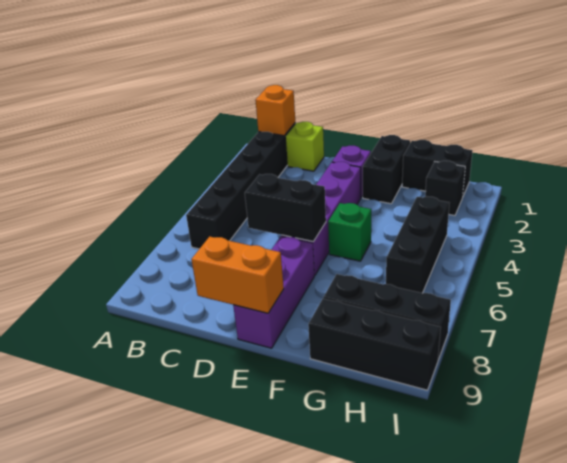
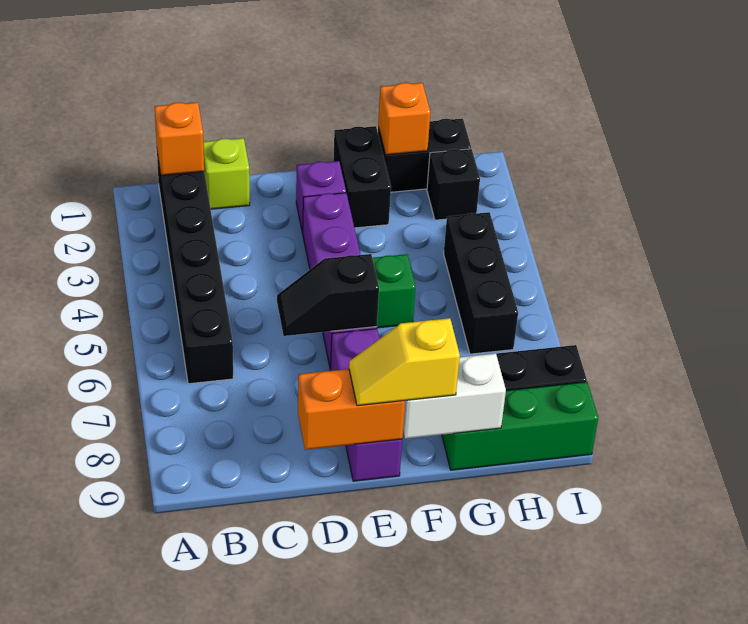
black brick D6:E6 level 2 -> black slope D6:E6 level 2 top E
none -> yellow slope E9:F9 level 3 top F
none -> white brick F9:G9 level 2
none -> orange brick G1 level 2
black brick G9:I9 level 1 -> green brick G9:I9 level 1

